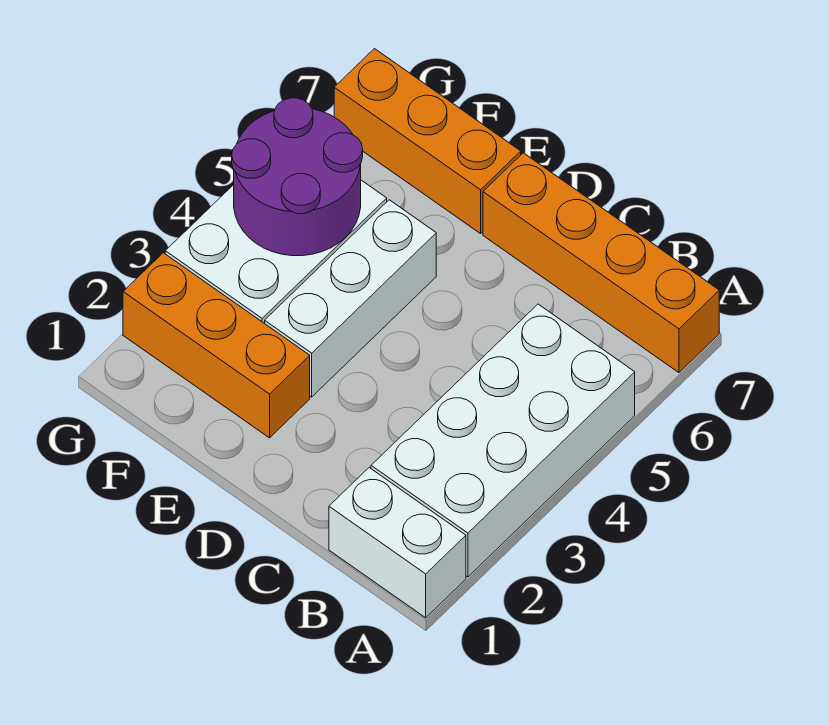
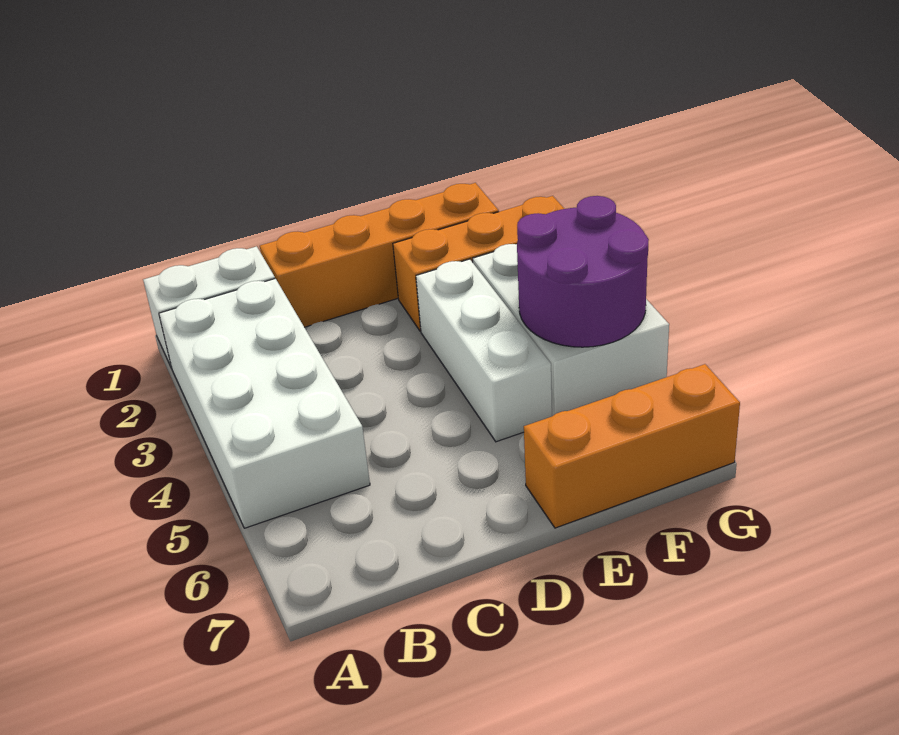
orange brick A7:D7 level 1 -> orange brick C1:F1 level 1

